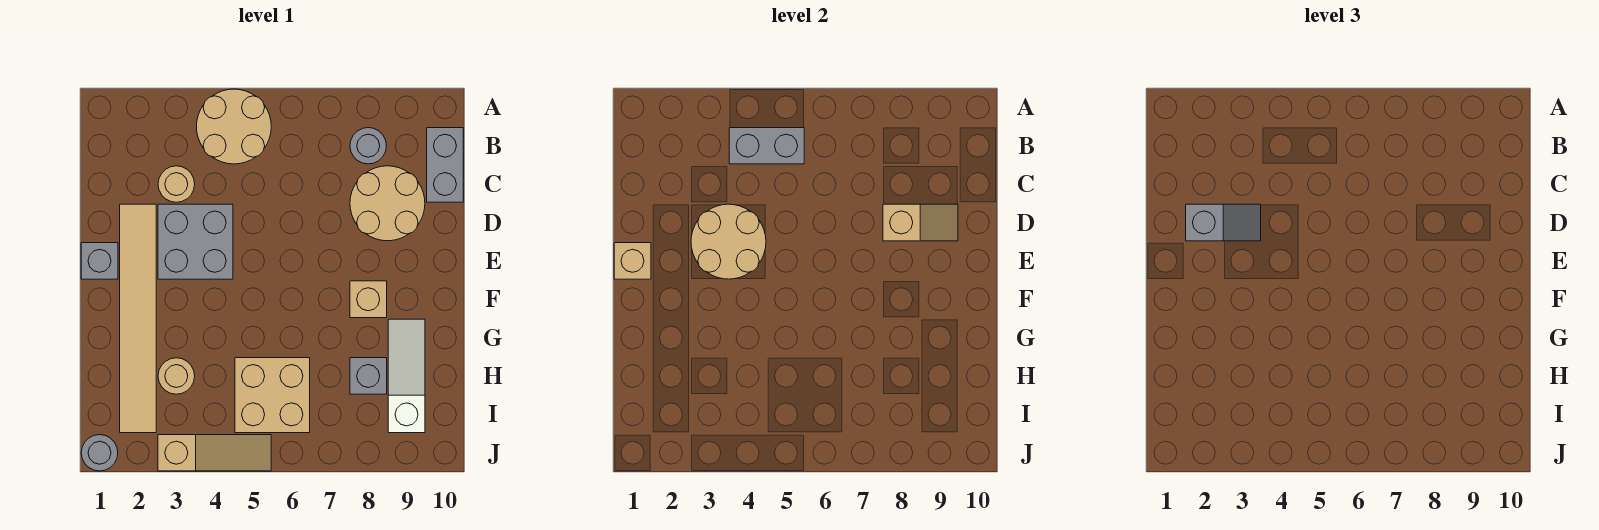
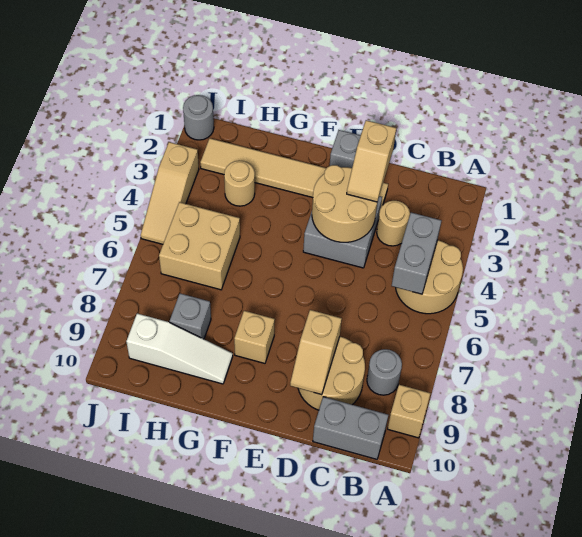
grey slope D2:D3 level 3 top 2 -> tan slope D2:D3 level 3 top 2
tan brick E1 level 2 -> tan brick A9 level 1

